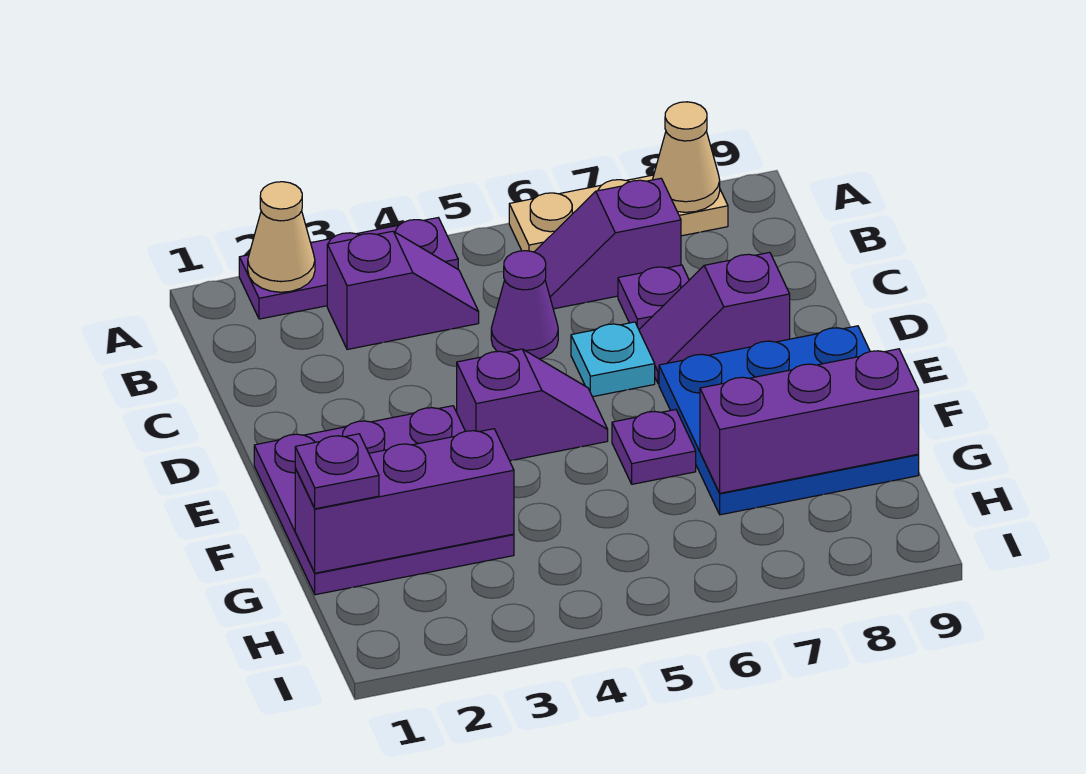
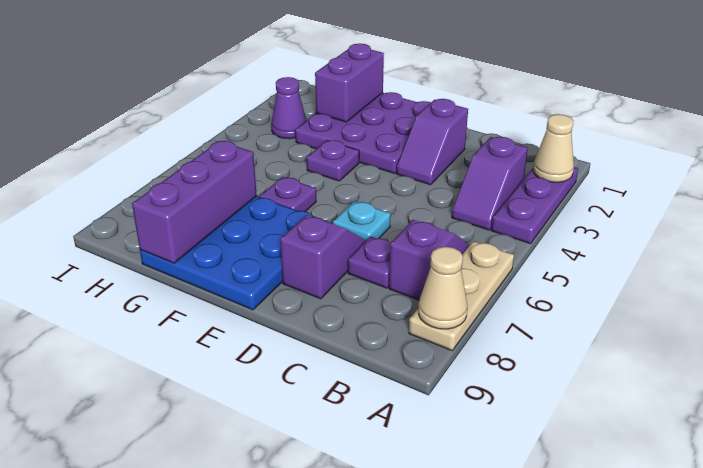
purple cone C5 level 1 -> purple cone H3 level 1
purple slope E4:E5 level 1 top 4 -> purple slope D2:D3 level 1 top 2
purple brick G1:G3 level 2 -> purple brick G1:G2 level 2
purple plate G1 level 3 -> purple plate F4 level 1

